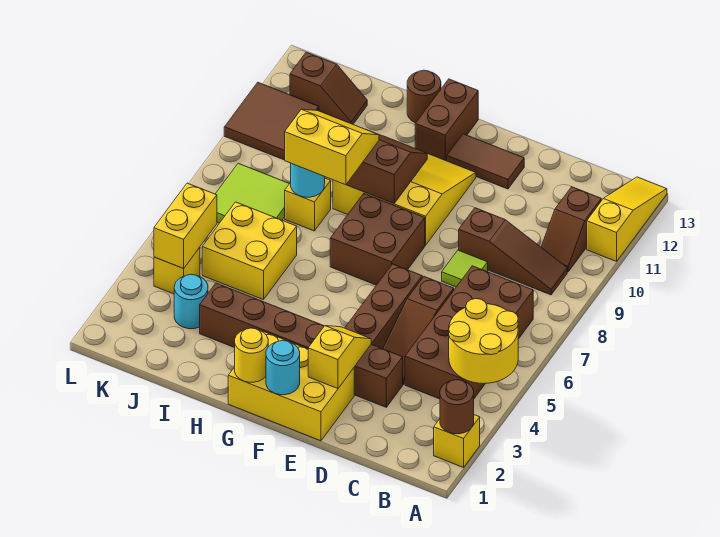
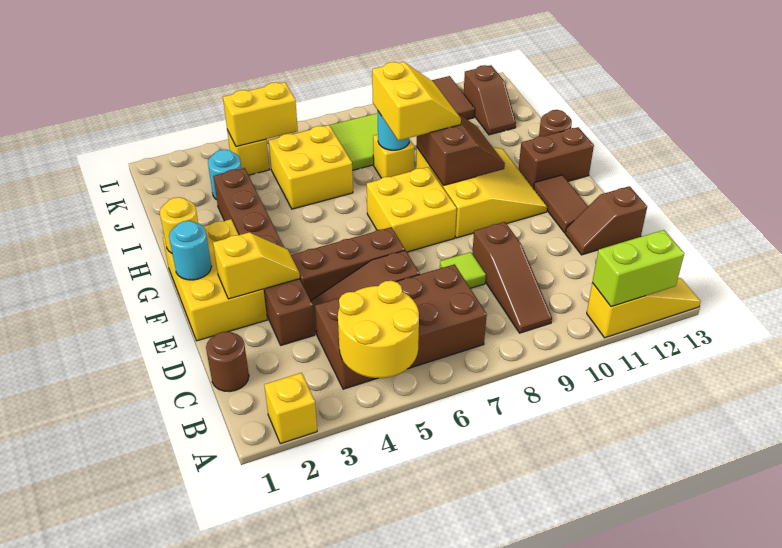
brown round brick A2 level 2 -> brown round brick C1 level 1
none -> lime brick A11:A12 level 2
brown slope B10:B11 level 1 top 11 -> brown slope D12:D13 level 1 top 13
brown brick F7:G8 level 1 -> yellow brick F7:G8 level 1

